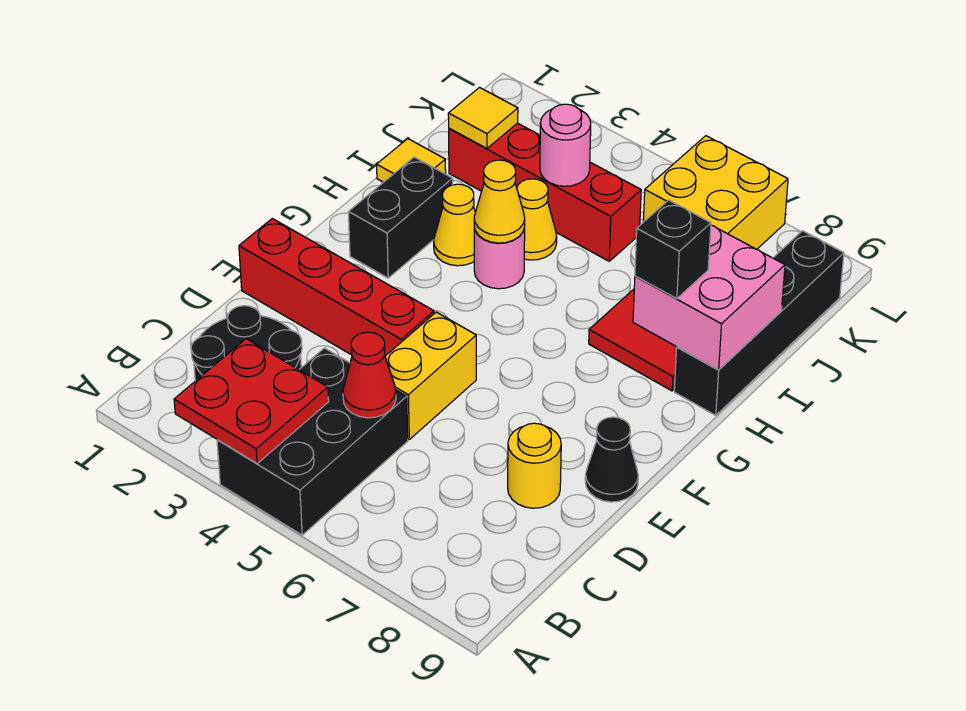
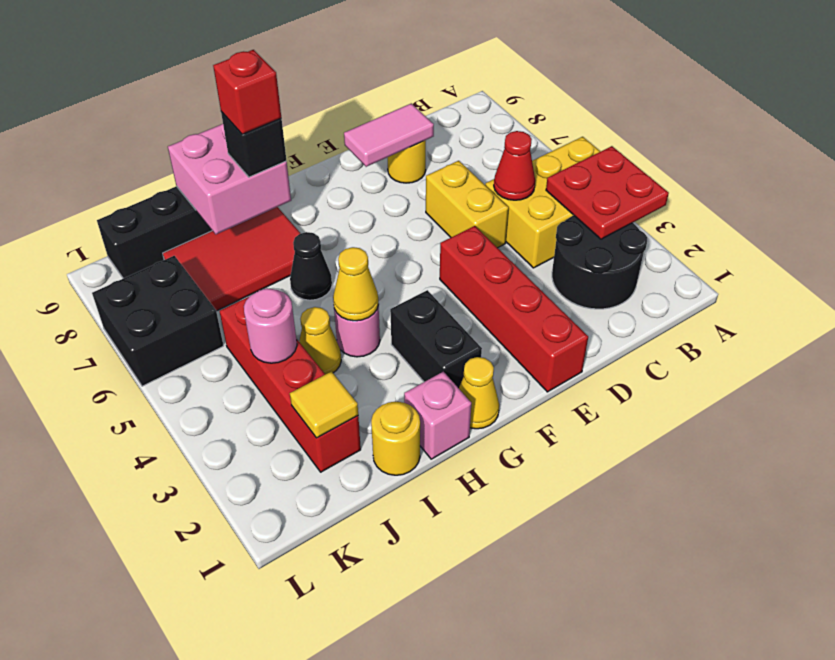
black brick A4:C5 level 1 -> yellow brick A4:C5 level 1
yellow brick D5:E5 level 1 -> yellow brick D5:D6 level 1
none -> pink tile D8:E8 level 2
black cone E9 level 1 -> black cone H6 level 1
black brick G2:H2 level 1 -> black brick G2:G3 level 1
none -> pink brick H1 level 1
yellow cone H3 level 1 -> yellow cone G1 level 1
none -> red brick H8 level 4
yellow tile I1 level 1 -> yellow round brick I1 level 1
yellow brick K6:L7 level 1 -> black brick K6:L7 level 1

